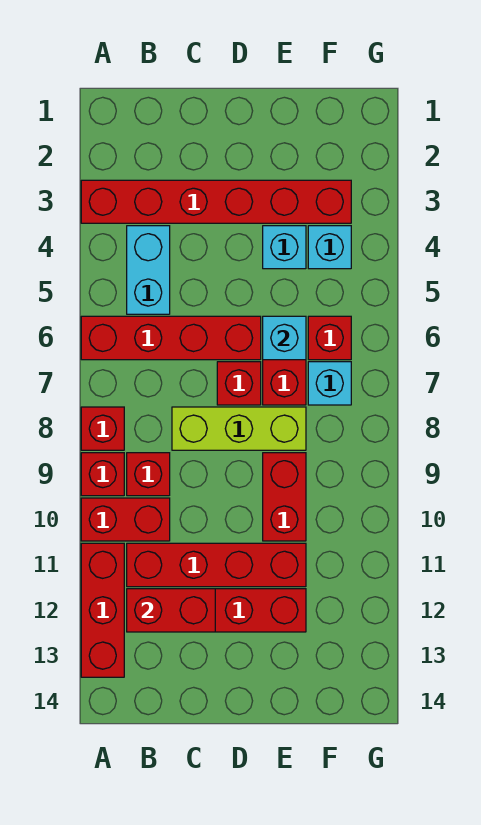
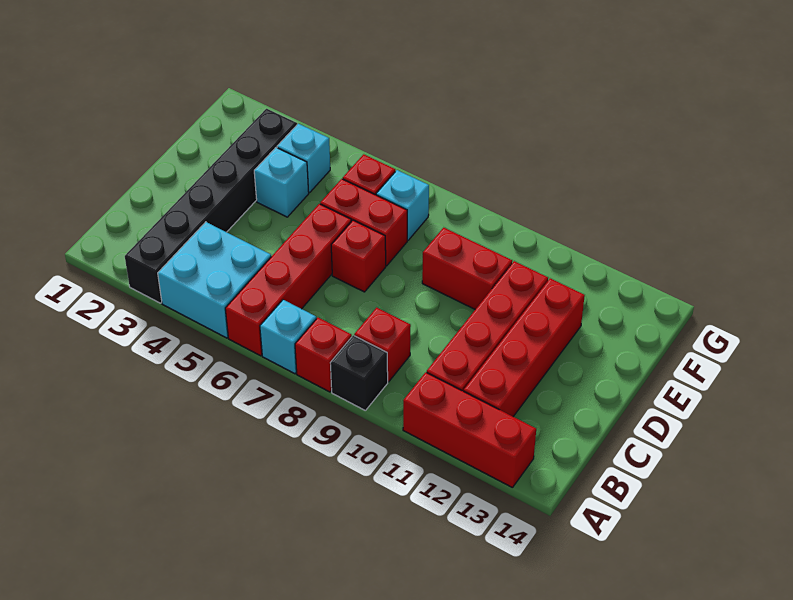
red brick A3:F3 level 1 -> black brick A3:F3 level 1
red brick A9 level 1 -> black brick A9 level 1
red brick A10:B10 level 1 -> none
cyan brick B4:B5 level 1 -> cyan brick A4:B5 level 1
red brick B12:C12 level 2 -> none
lime brick C8:E8 level 1 -> none
cyan brick E6 level 2 -> cyan brick A7 level 1

